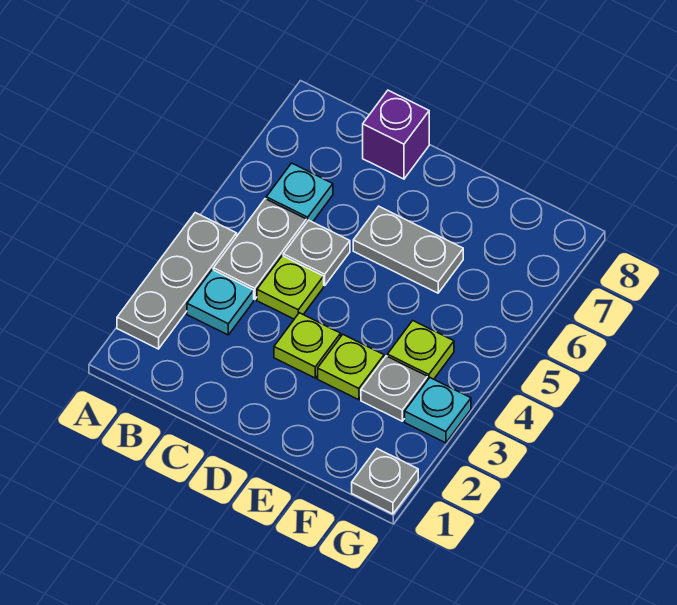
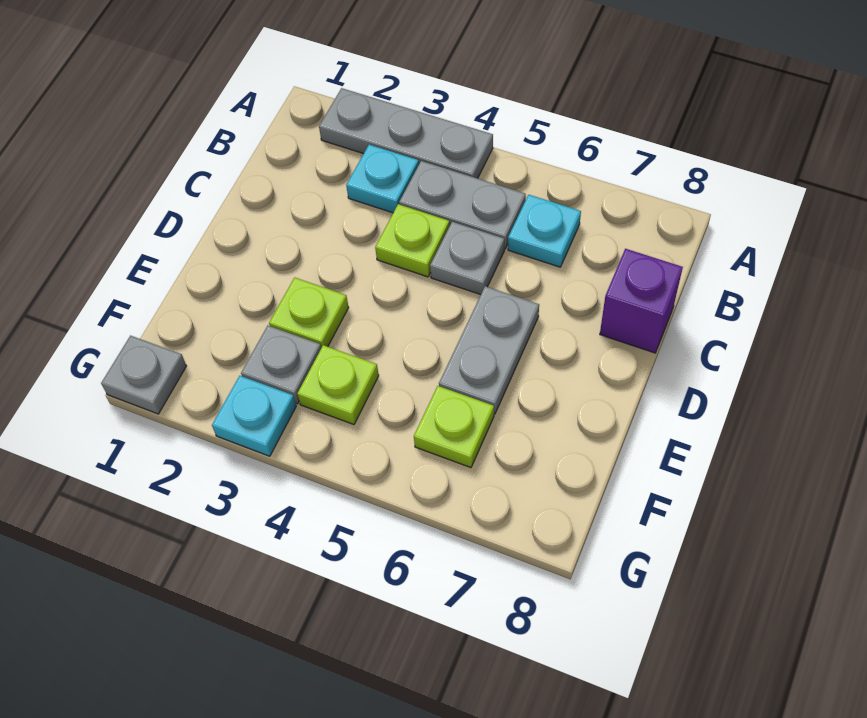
lime plate D3 level 1 -> lime plate F6 level 1

